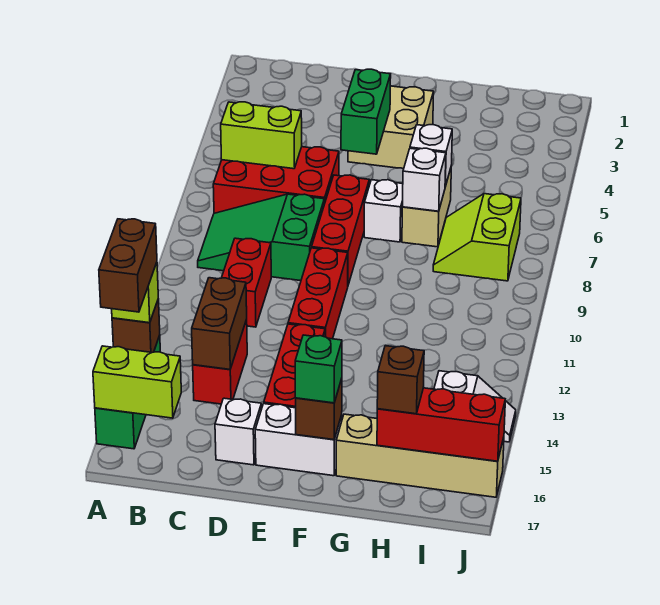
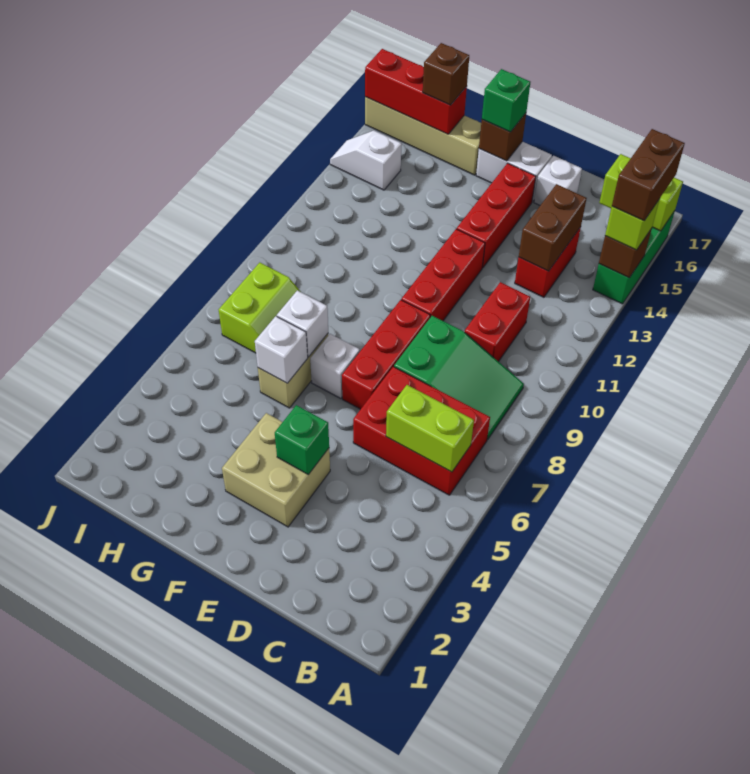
green brick E4:E5 level 2 -> green brick E4 level 2

